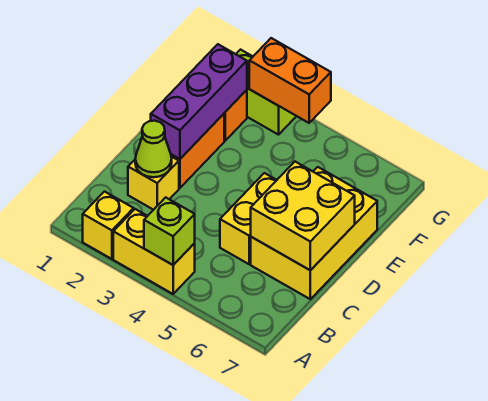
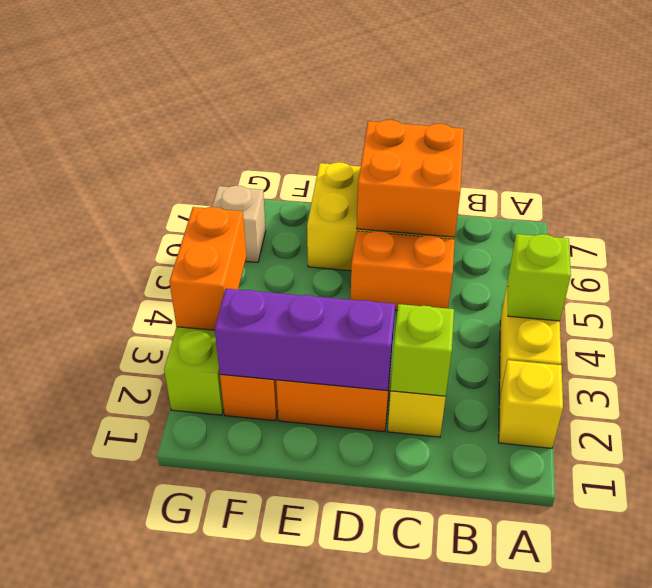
lime cone C2 level 2 -> lime brick C2 level 2
yellow brick C5:D5 level 1 -> orange brick C5:D5 level 1
yellow brick C6:D7 level 2 -> orange brick C6:D7 level 2
none -> tan brick G6 level 1

